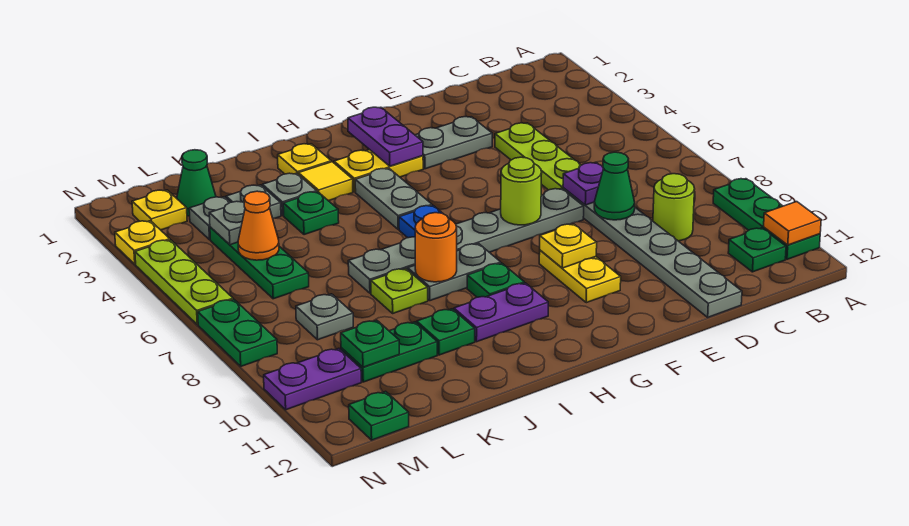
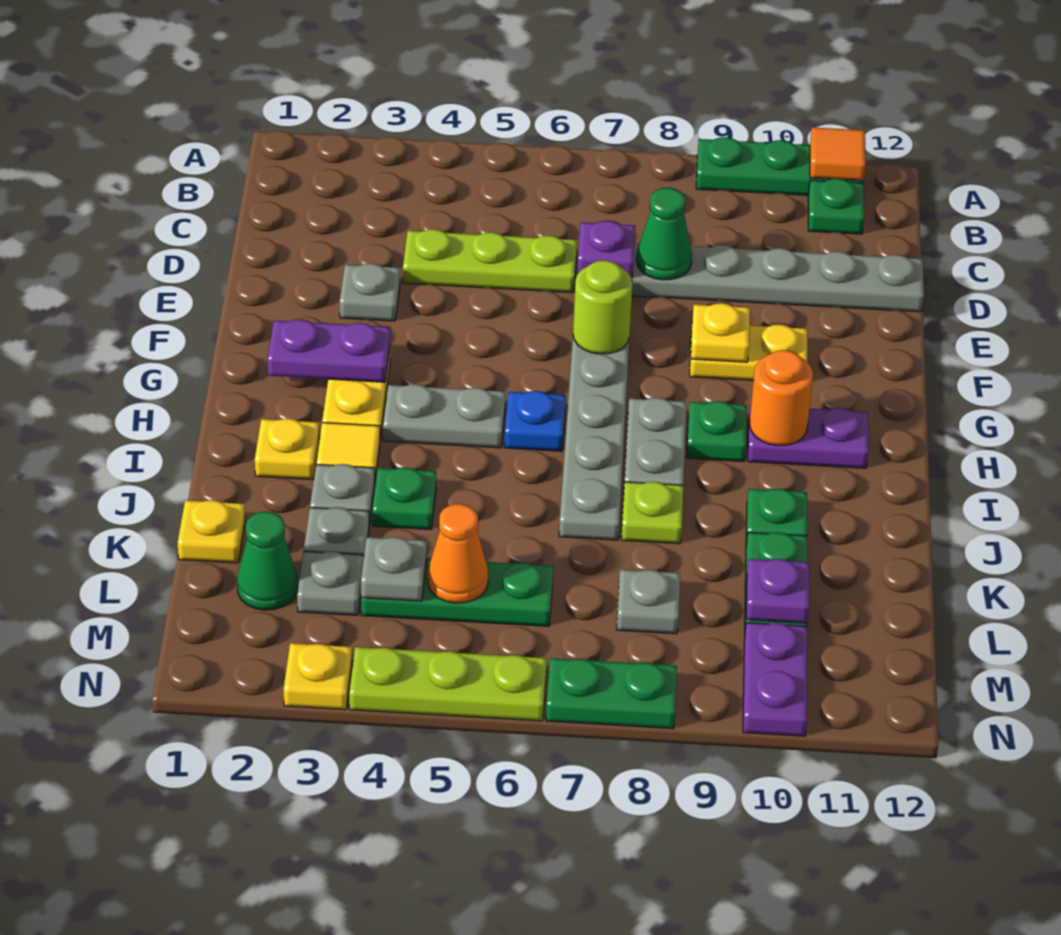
lime round brick C9 level 1 -> none
grey plate E3:F3 level 1 -> grey plate E3 level 1
purple plate H10:I10 level 1 -> purple plate H10:H11 level 1
orange round brick I8 level 2 -> orange round brick H10 level 2
green plate L10 level 2 -> purple plate L10 level 2
yellow plate M2 level 1 -> yellow plate K1 level 1
green plate M12 level 1 -> none

